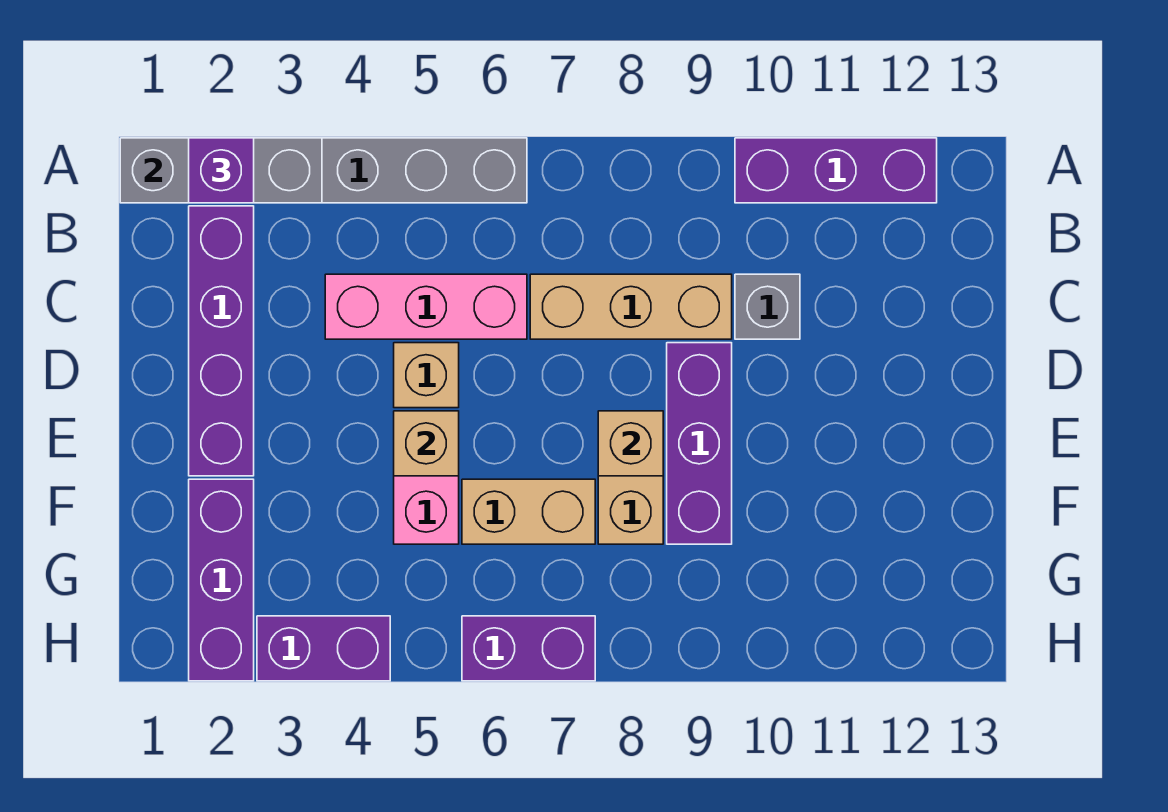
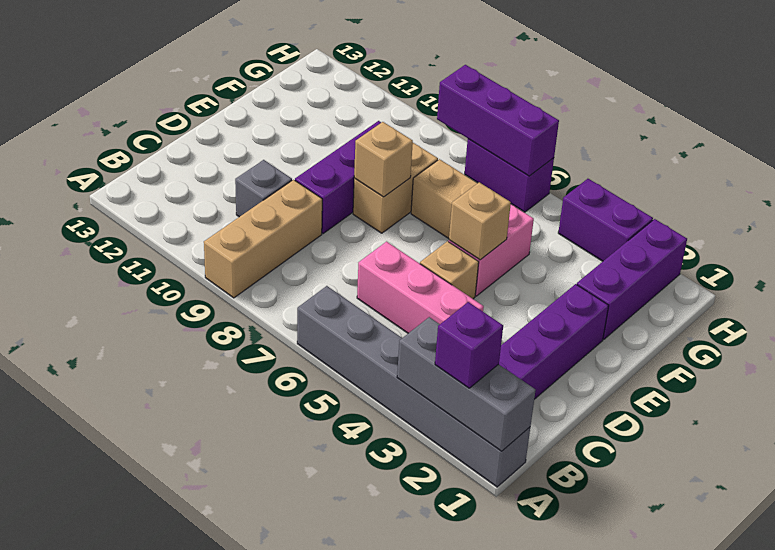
purple brick A10:A12 level 1 -> purple brick H6:H8 level 2
tan brick C7:C9 level 1 -> tan brick A9:C9 level 1

